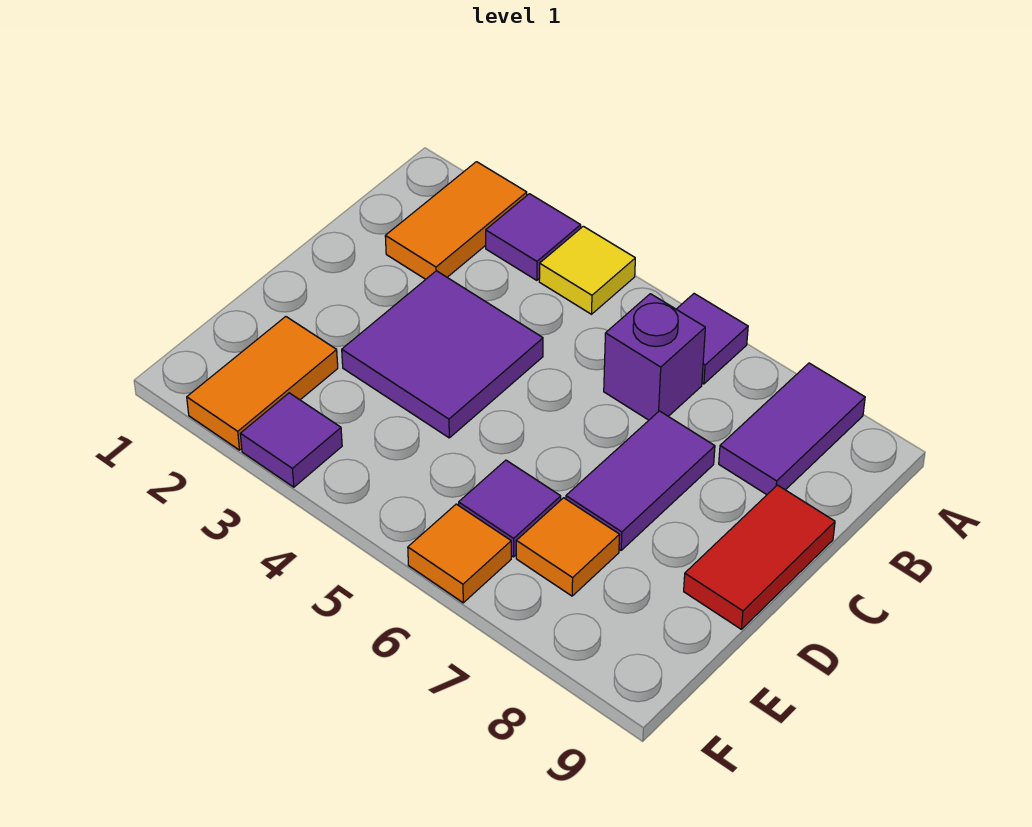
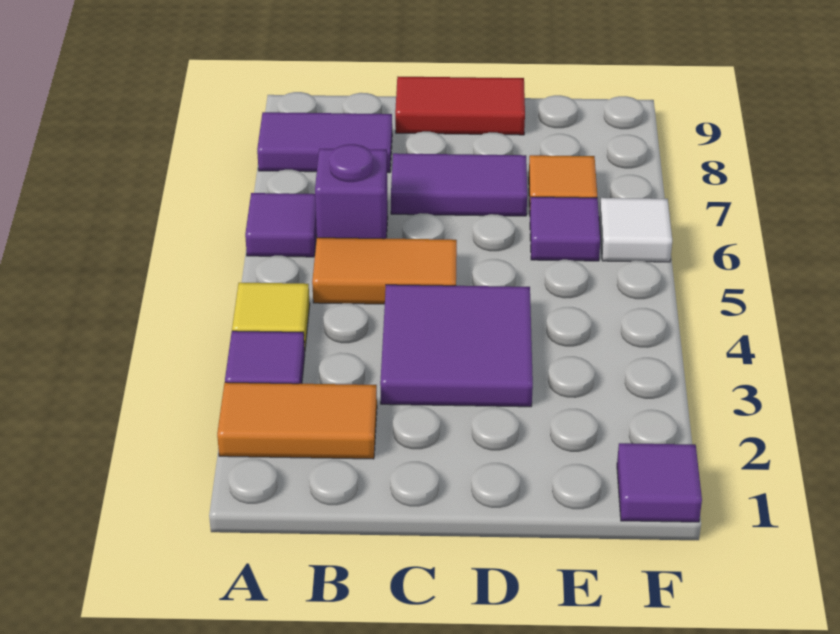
orange tile E2:F2 level 1 -> orange tile B5:C5 level 1
purple tile F3 level 1 -> purple tile F1 level 1
orange tile F6 level 1 -> white tile F6 level 1

